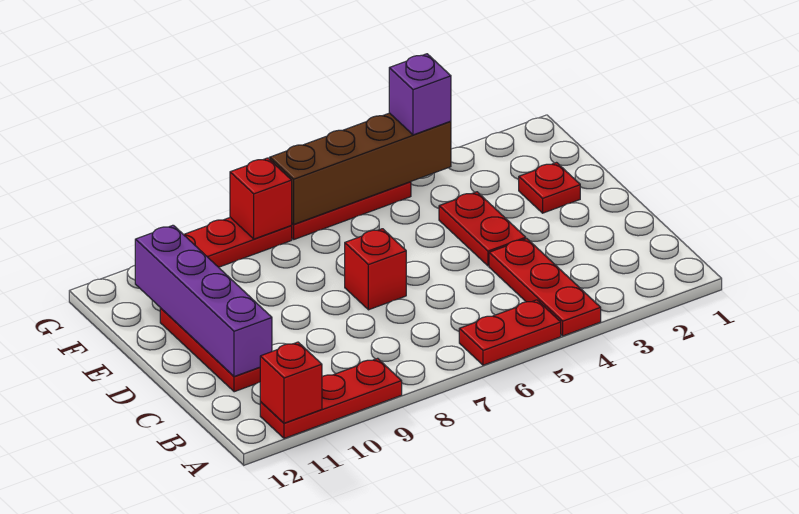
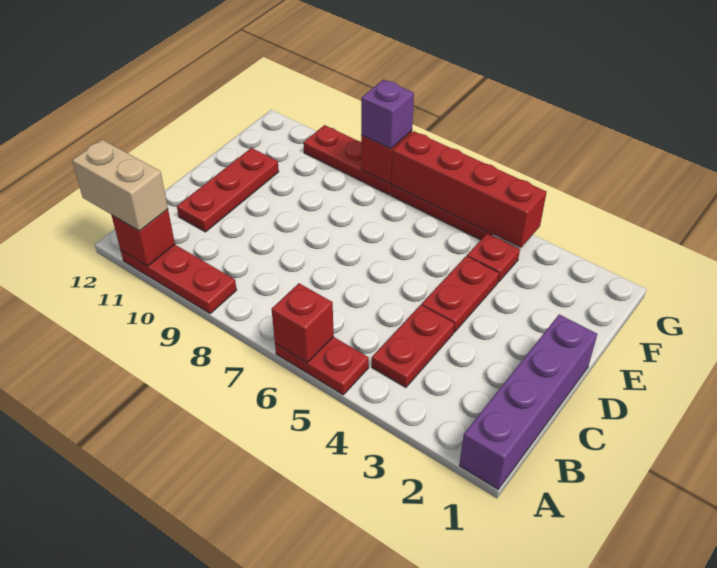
red plate A4:C4 level 1 -> red plate B4:C4 level 1
none -> tan brick A11:A12 level 3
purple brick C11:F11 level 2 -> purple brick A1:D1 level 1
red brick D7 level 1 -> red brick A6 level 2
red plate E2 level 1 -> red plate F4 level 1
brown brick G4:G7 level 2 -> red brick G4:G7 level 2
purple brick G4 level 3 -> purple brick G8 level 3

